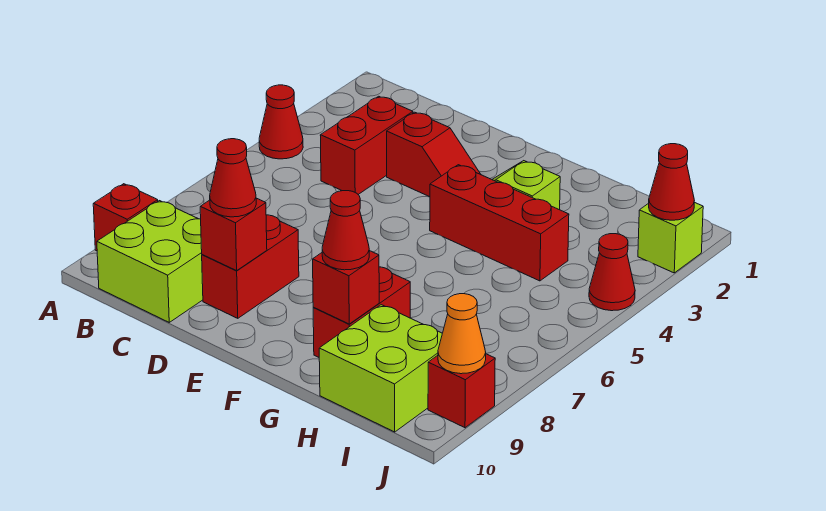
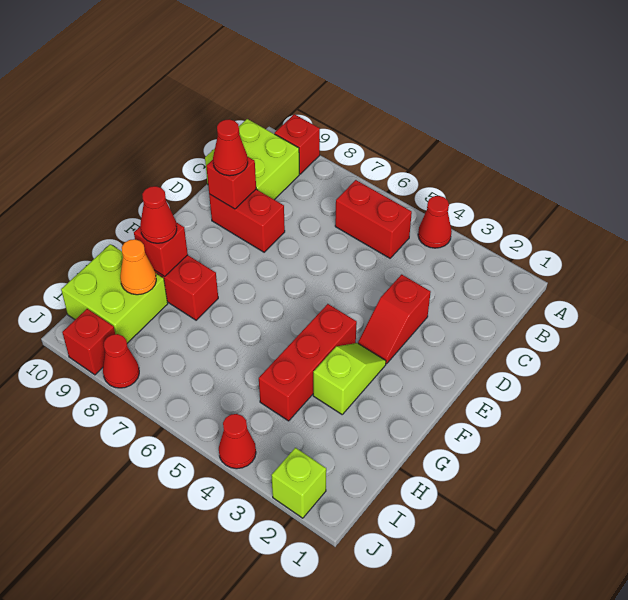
red brick C3:C4 level 1 -> red brick B5:B6 level 1
red cone J2 level 2 -> red cone J8 level 1
orange cone J9 level 2 -> orange cone H9 level 2

